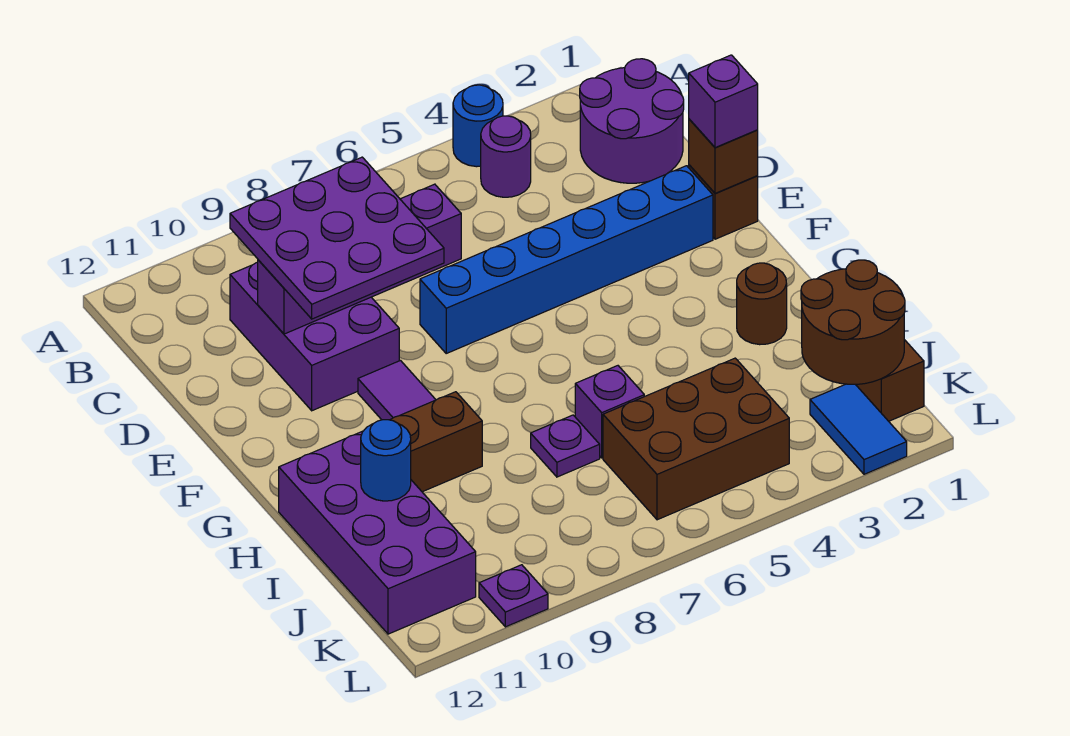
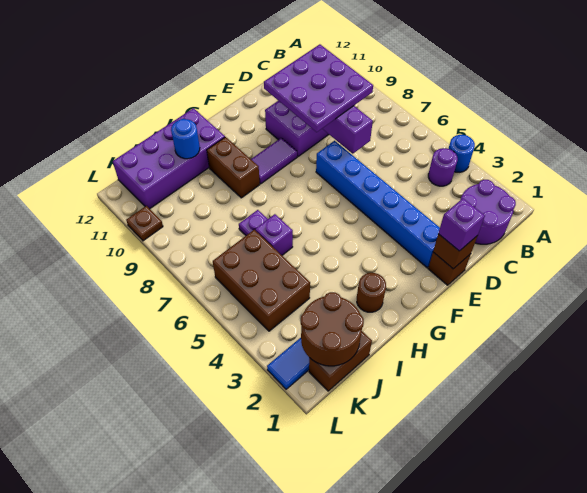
purple plate L10 level 1 -> brown plate L10 level 1

